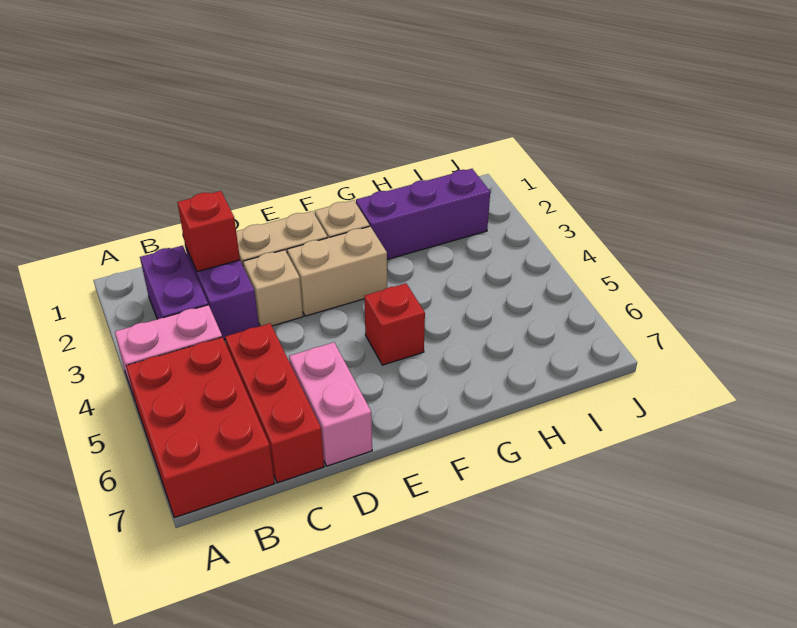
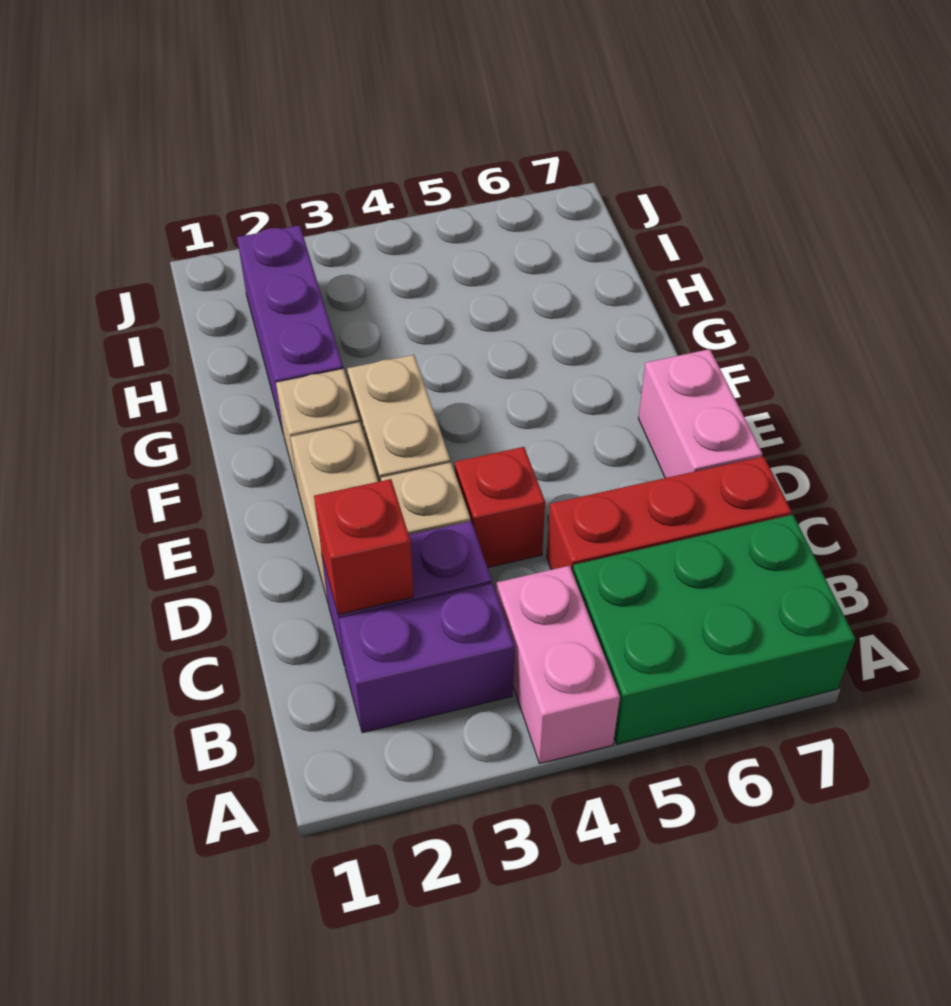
red brick A5:B7 level 1 -> green brick A5:B7 level 1
pink brick D6:D7 level 1 -> pink brick D7:E7 level 1
red brick F5 level 1 -> red brick D4 level 1

